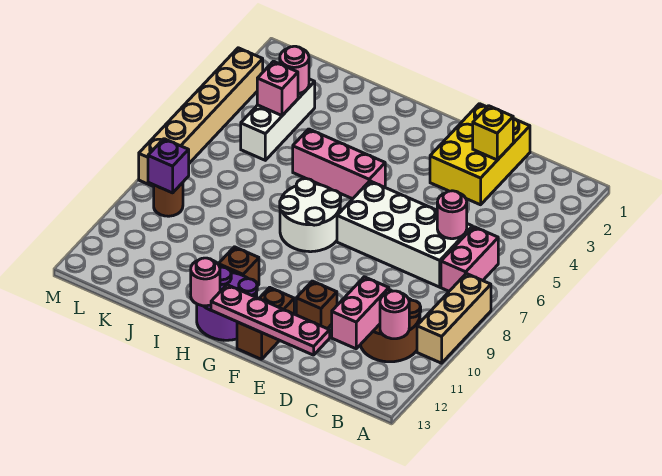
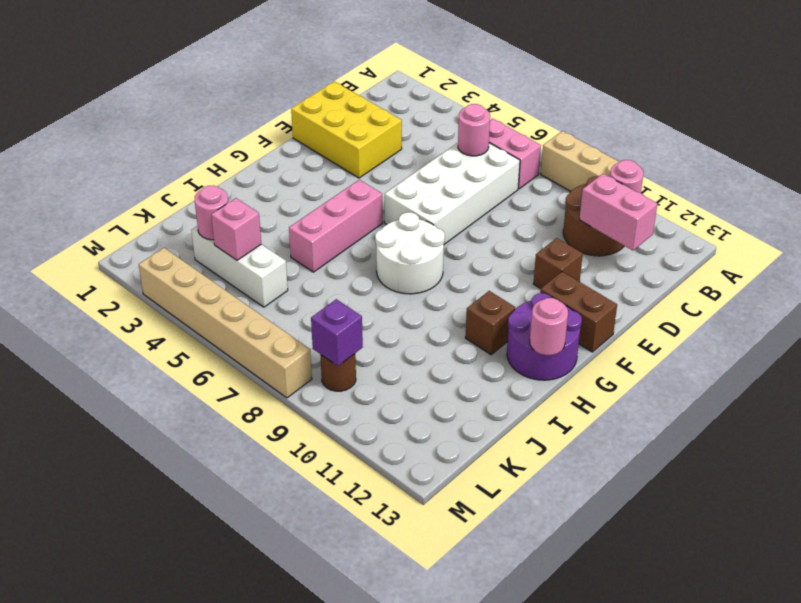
yellow brick D2 level 2 -> none
pink plate D13:G13 level 2 -> none

